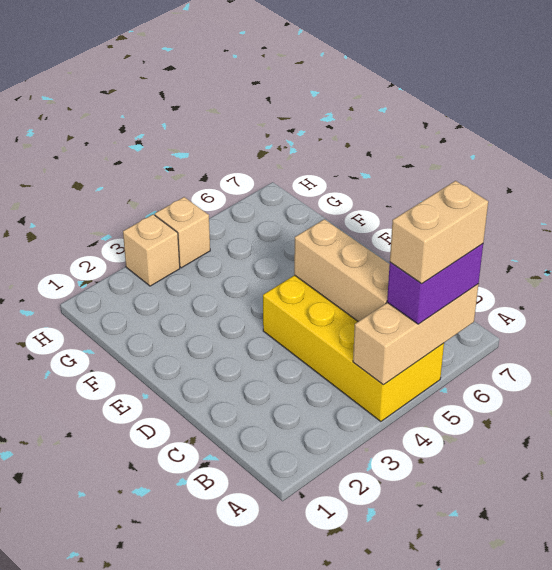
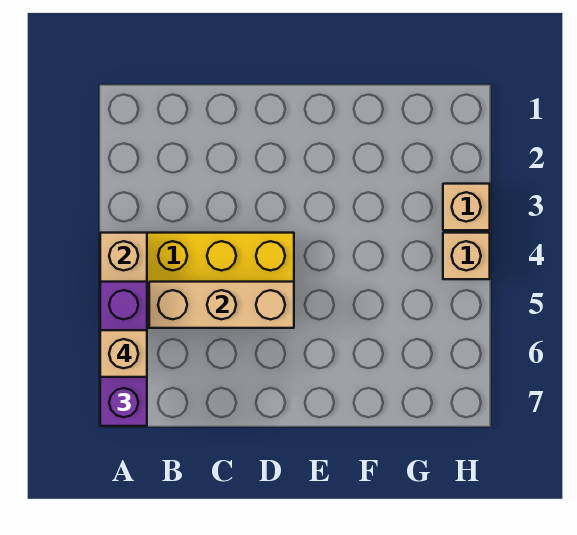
purple brick A5:A6 level 3 -> purple brick A5:A7 level 3
tan brick A5:A6 level 4 -> tan brick A6 level 4

